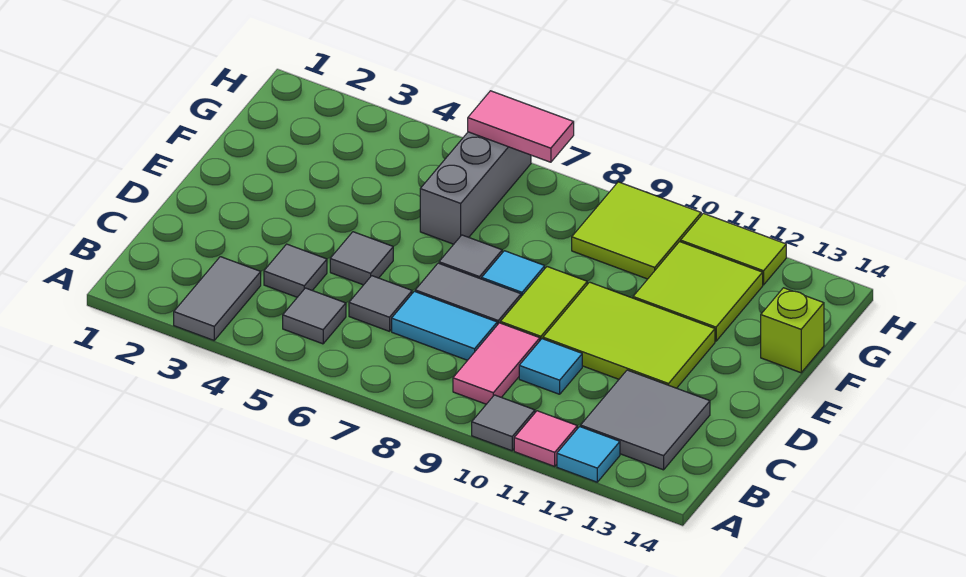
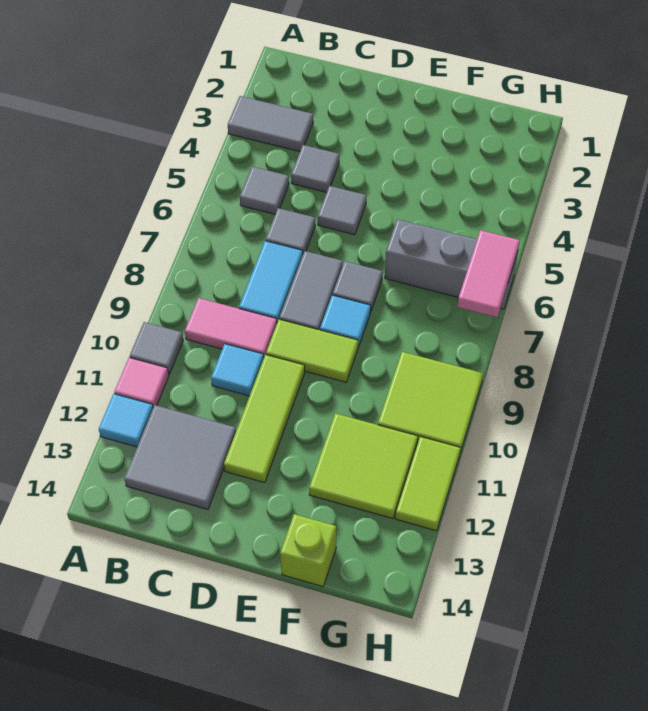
lime tile D10:E12 level 1 -> lime tile D10:D12 level 1

